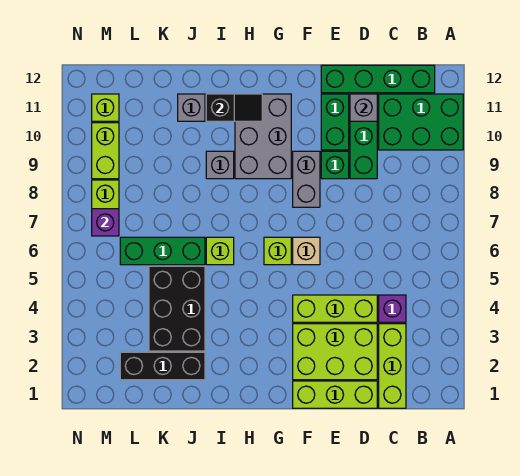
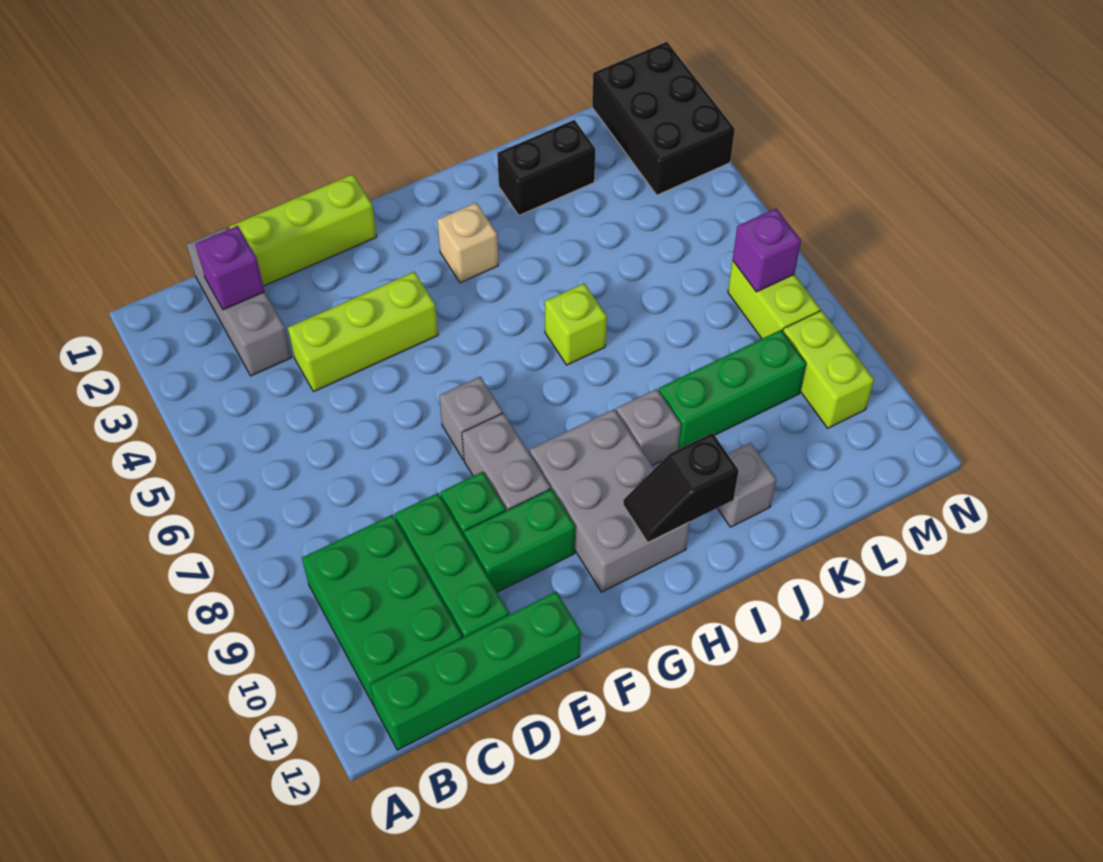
green brick A10:C11 level 1 -> green brick B9:C11 level 1
lime brick C1:C3 level 1 -> grey brick C1:C3 level 1
purple brick C4 level 1 -> purple brick C2 level 2
lime brick D2:F3 level 1 -> none
grey brick D11 level 2 -> grey brick F7 level 1
green brick E10:E11 level 1 -> green brick E10:F10 level 1
tan brick F6 level 1 -> tan brick H3 level 1
lime brick G6 level 1 -> none
black brick J2:L2 level 1 -> black brick J2:K2 level 1
black brick J3:K5 level 1 -> black brick M1:N3 level 1
green brick J6:L6 level 1 -> green brick J9:L9 level 1
lime brick M11 level 1 -> none

